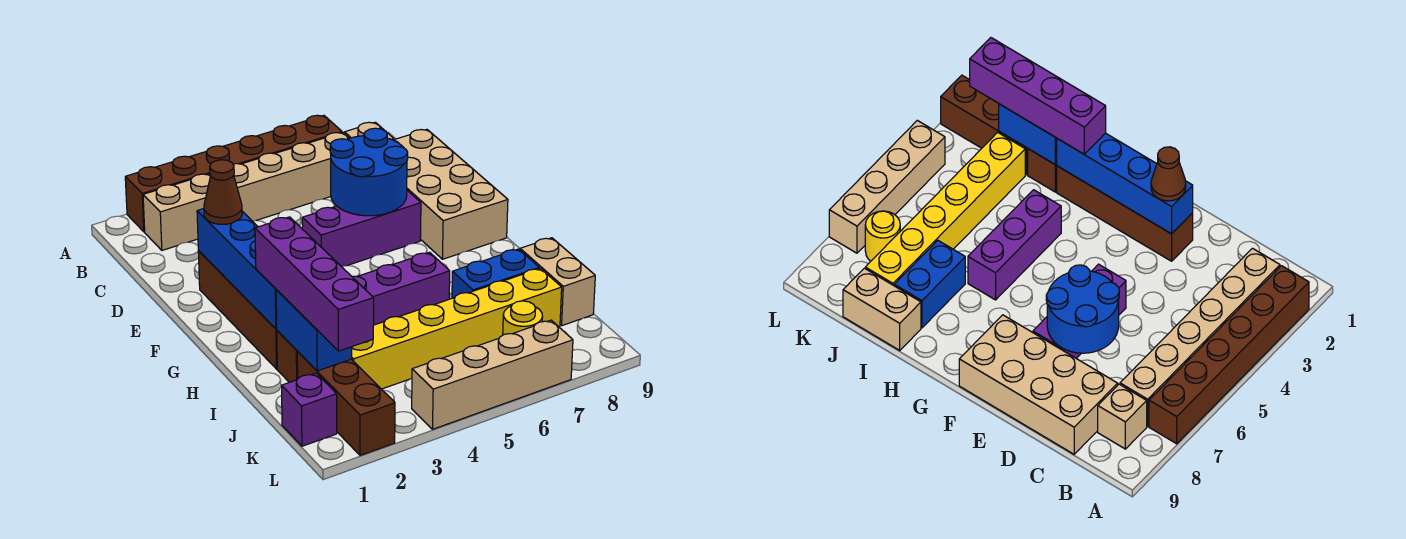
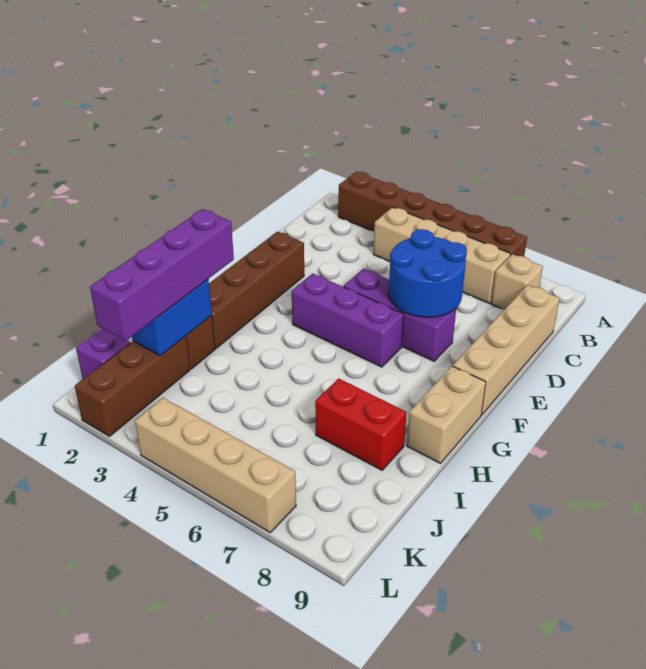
tan brick B2:B7 level 1 -> tan brick B4:B7 level 1
tan brick C8:F9 level 1 -> tan brick C9:F9 level 1
blue brick E2:H2 level 2 -> none
brown cone E2 level 3 -> none
purple brick H4:H6 level 1 -> purple brick F4:F6 level 1
blue brick I7:I8 level 1 -> red brick I7:I8 level 1
tan brick I9:J9 level 1 -> tan brick G9:H9 level 1
yellow brick J3:J8 level 1 -> none
yellow round brick K7 level 1 -> none

